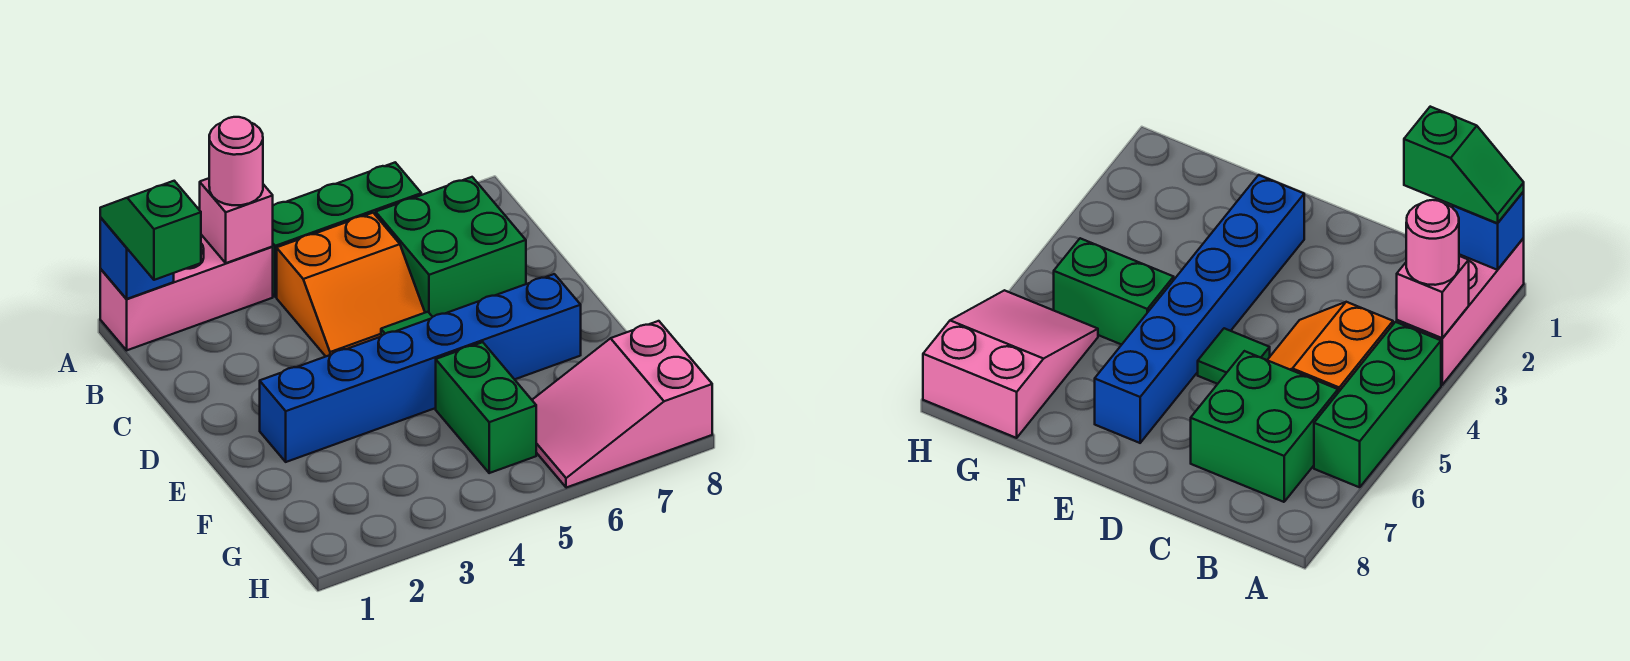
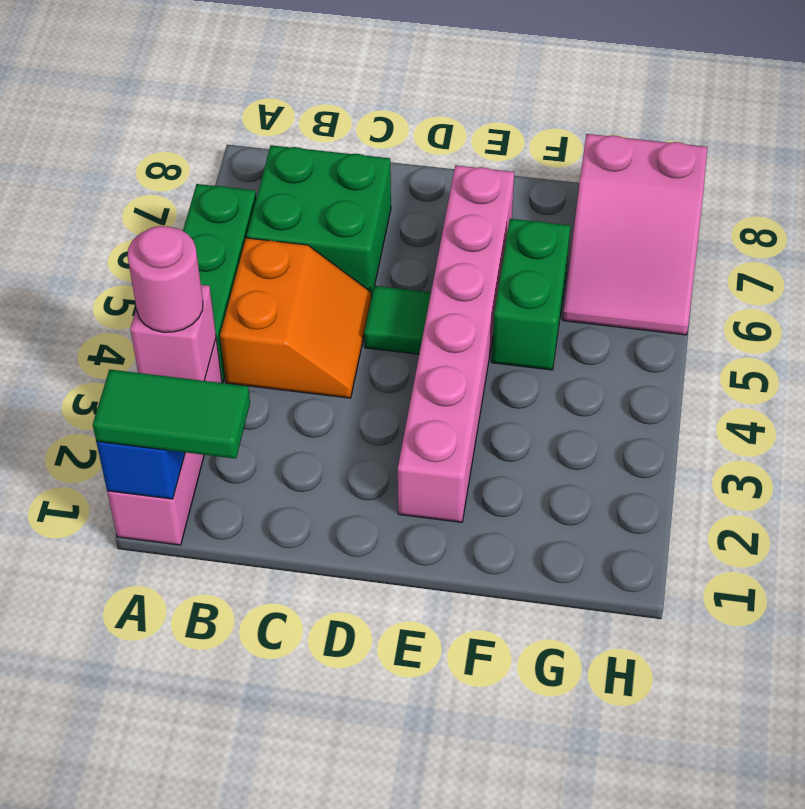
green slope A1:B1 level 3 top B -> green tile A1:B1 level 3
blue brick E2:E7 level 1 -> pink brick E2:E7 level 1
green brick F5:G5 level 1 -> green brick F5:F6 level 1

